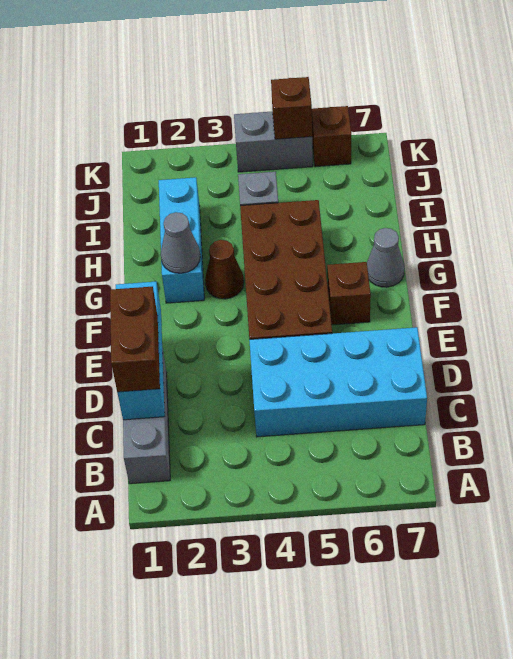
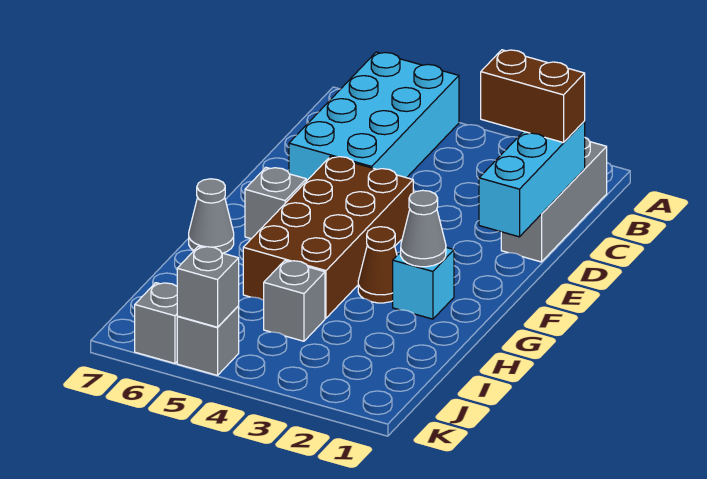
brown brick C1:D1 level 3 -> brown brick C1:C2 level 3
cyan brick C4:D7 level 1 -> cyan brick A5:D6 level 1
brown brick F6 level 1 -> grey brick F6 level 1
cyan brick G2:I2 level 1 -> cyan brick G2 level 1
grey brick K4:K5 level 1 -> grey brick K5 level 1
brown brick K5 level 2 -> grey brick K5 level 2
brown brick K6 level 1 -> grey brick K6 level 1

